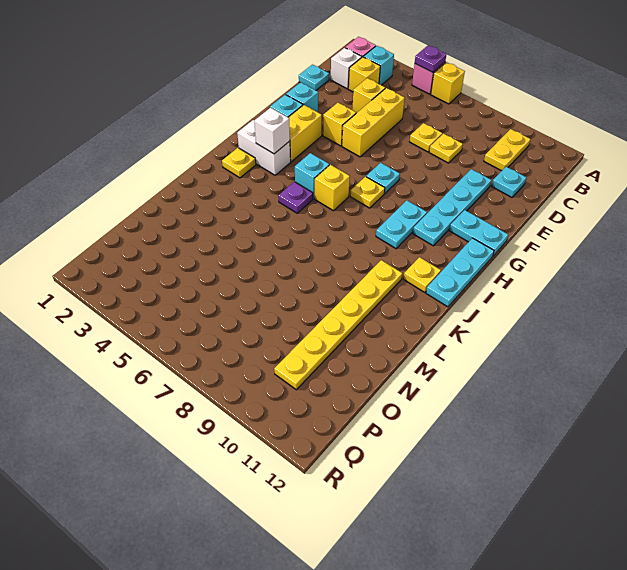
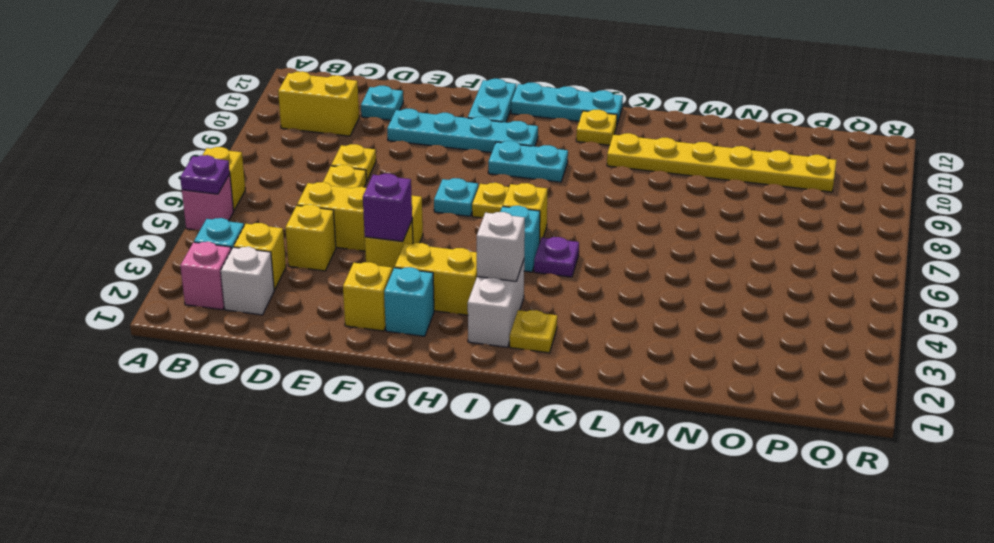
yellow plate B10:C10 level 1 -> yellow brick B10:C10 level 1
cyan plate D1 level 1 -> none
cyan brick F2 level 1 -> yellow brick F2 level 1
none -> purple brick F4 level 2

